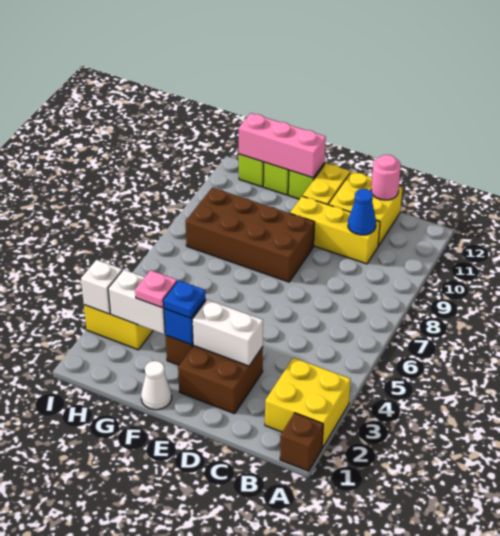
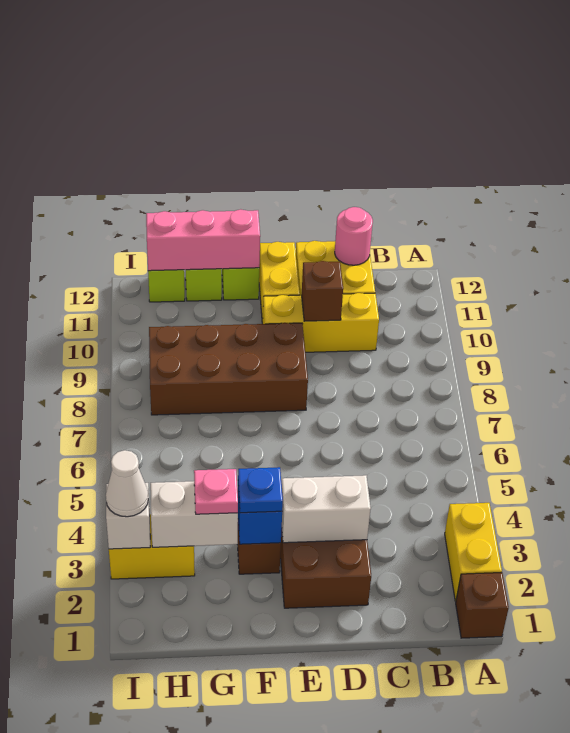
yellow brick A2:B3 level 1 -> yellow brick A2:A3 level 1
blue cone C10 level 2 -> none
none -> brown brick D10 level 2
white cone F1 level 1 -> white cone I3 level 3

